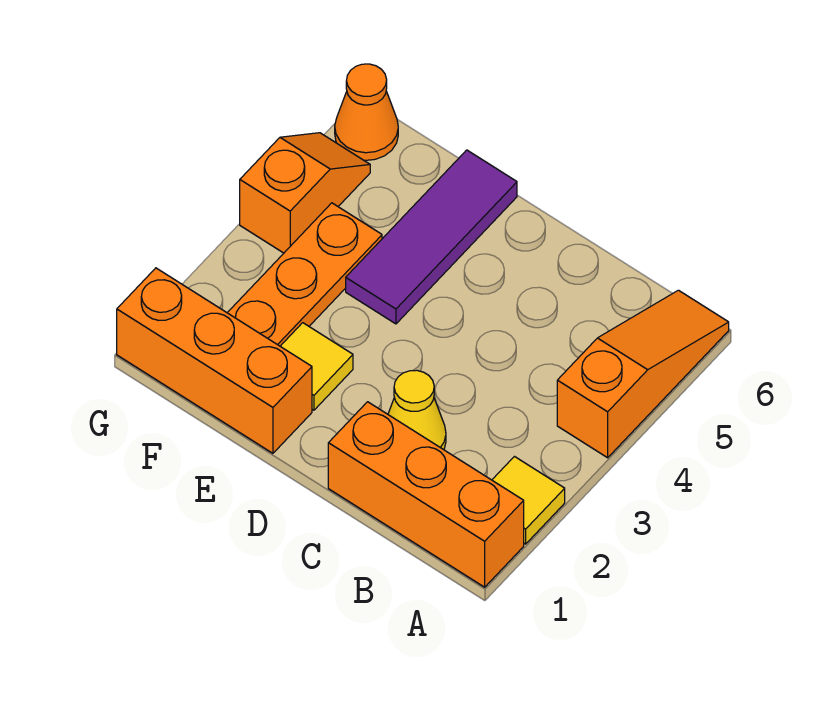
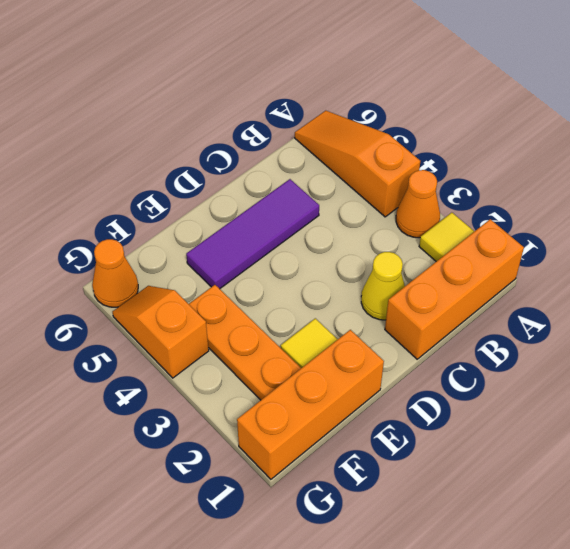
none -> orange cone A3 level 1
purple tile E4:E6 level 1 -> purple tile C5:E5 level 1

